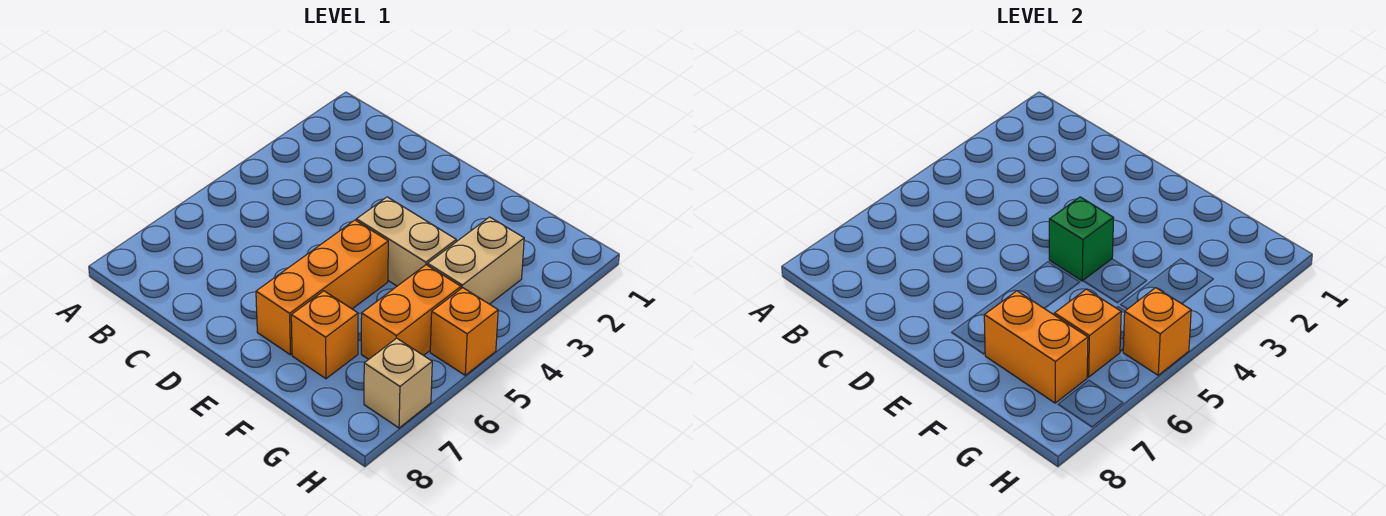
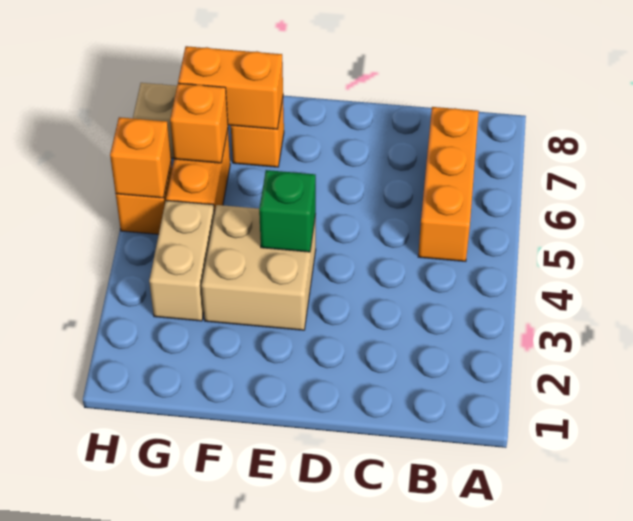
tan brick E4:F4 level 1 -> tan brick E3:F4 level 1
orange brick E5:E7 level 1 -> orange brick B5:B7 level 1

